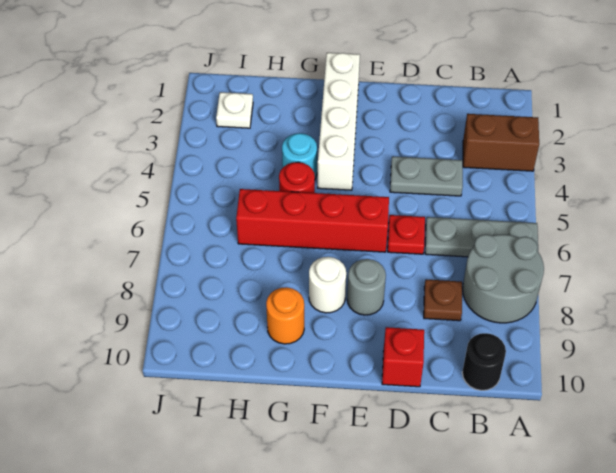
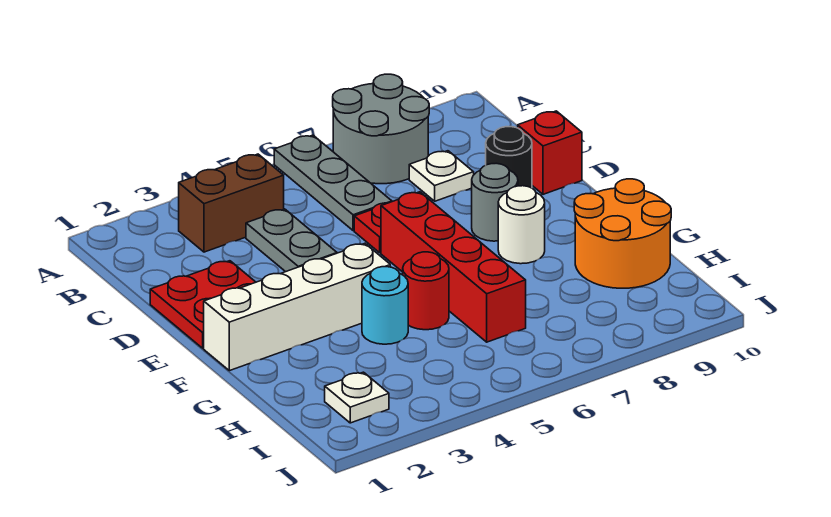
brown brick A3:B3 level 1 -> brown brick B3:B4 level 1
black round brick B10 level 1 -> black round brick D9 level 1
brown plate C8 level 1 -> white plate C8 level 1
none -> red plate D1:E2 level 1
orange round brick G9 level 1 -> orange round brick G9:H10 level 1

